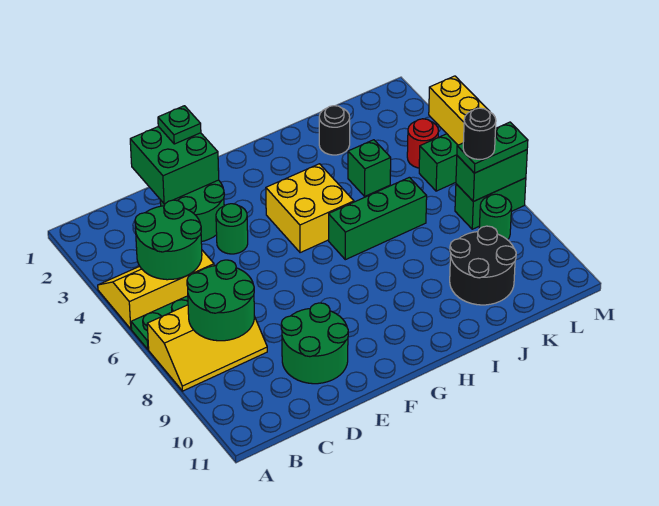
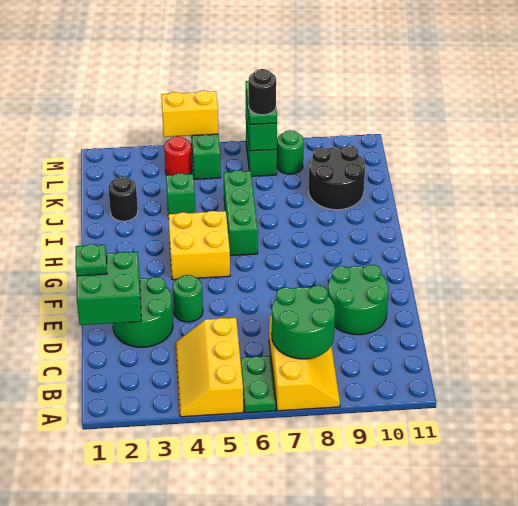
green round brick B4:C5 level 2 -> none

